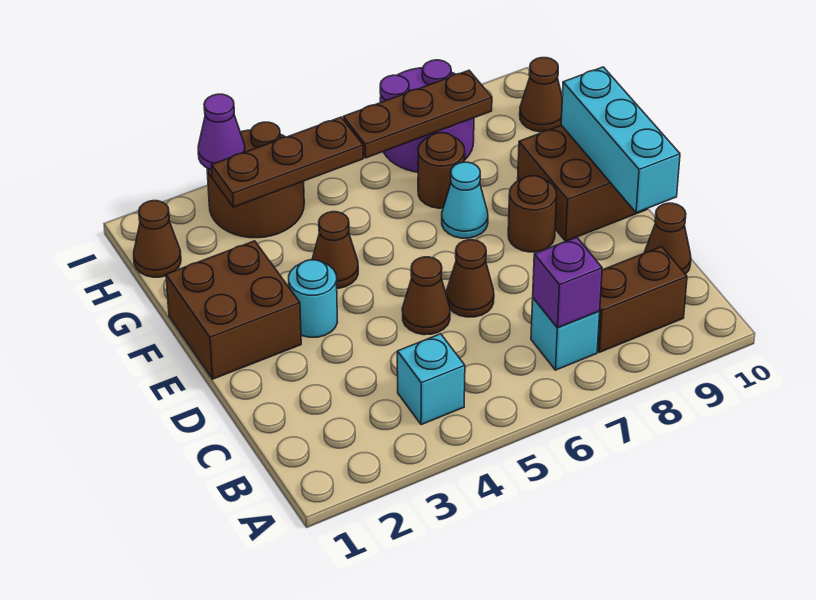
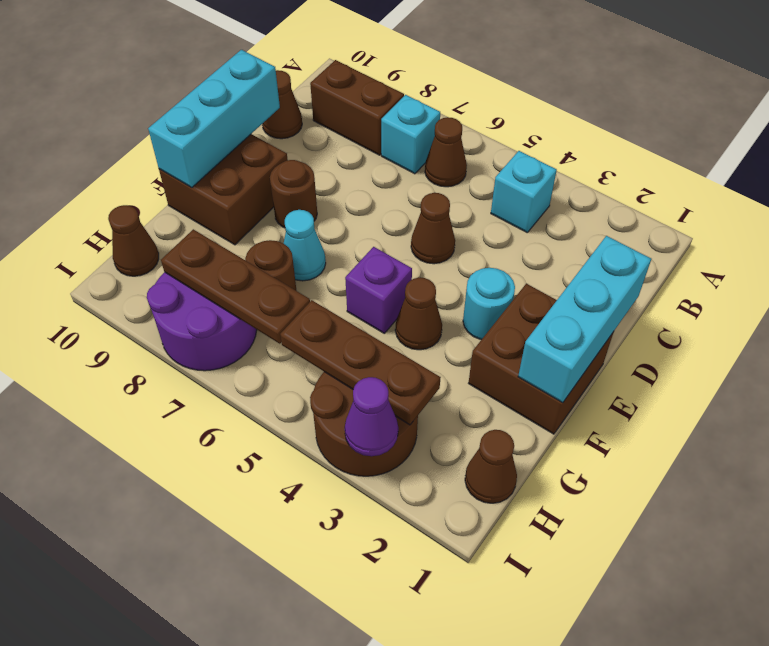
purple brick B7 level 2 -> purple brick F5 level 1
none -> cyan brick D1:F1 level 2
brown cone D6 level 1 -> brown cone B6 level 1

